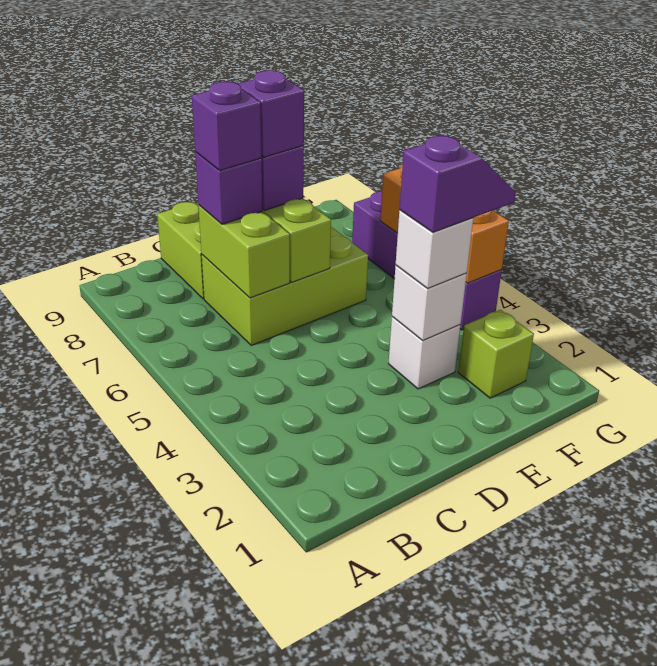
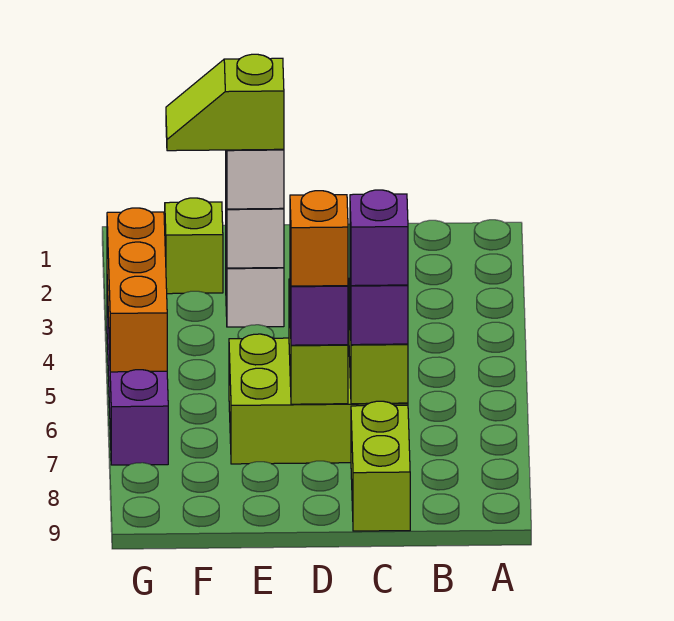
purple brick D7 level 4 -> orange brick D7 level 4
purple slope E3:F3 level 4 top E -> lime slope E3:F3 level 4 top E

